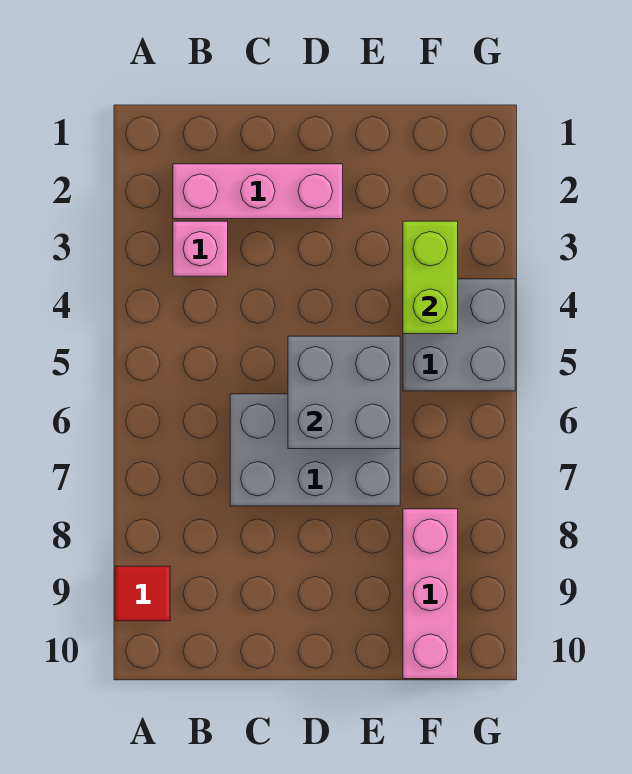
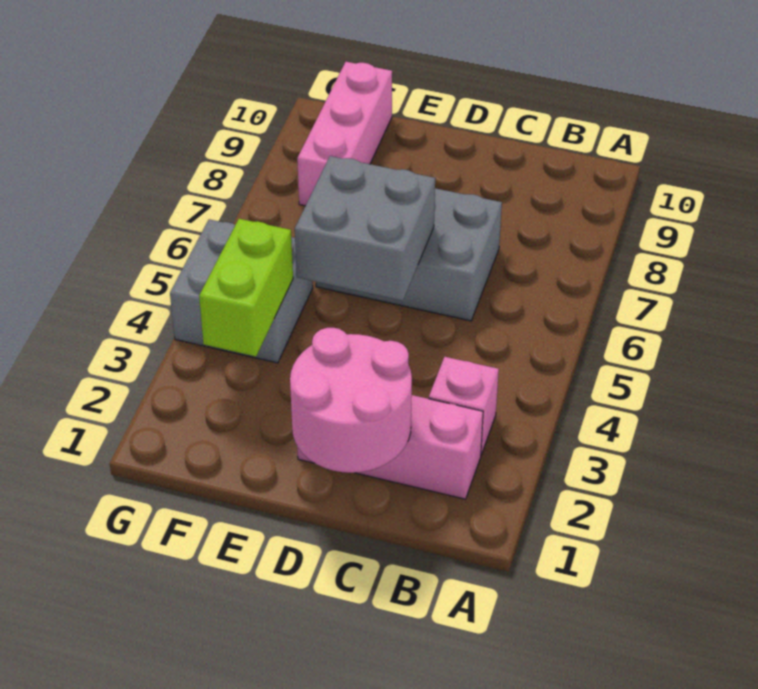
red tile A9 level 1 -> none
none -> pink round brick C1:D2 level 2

